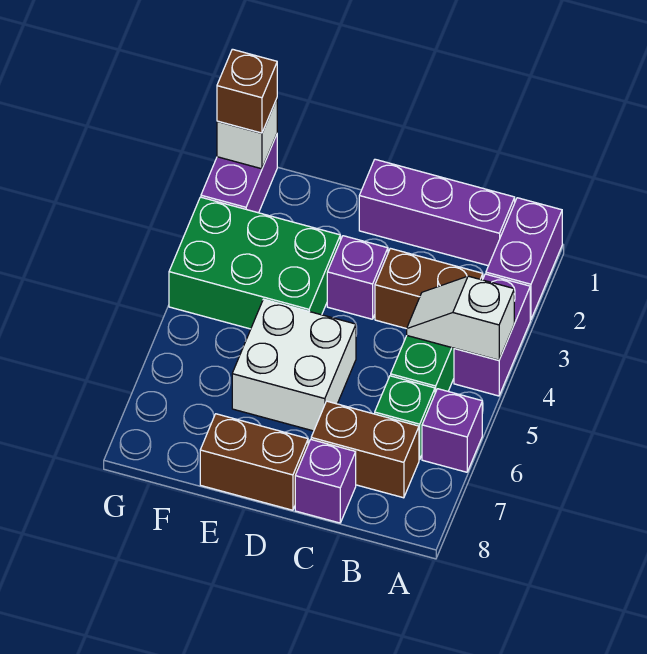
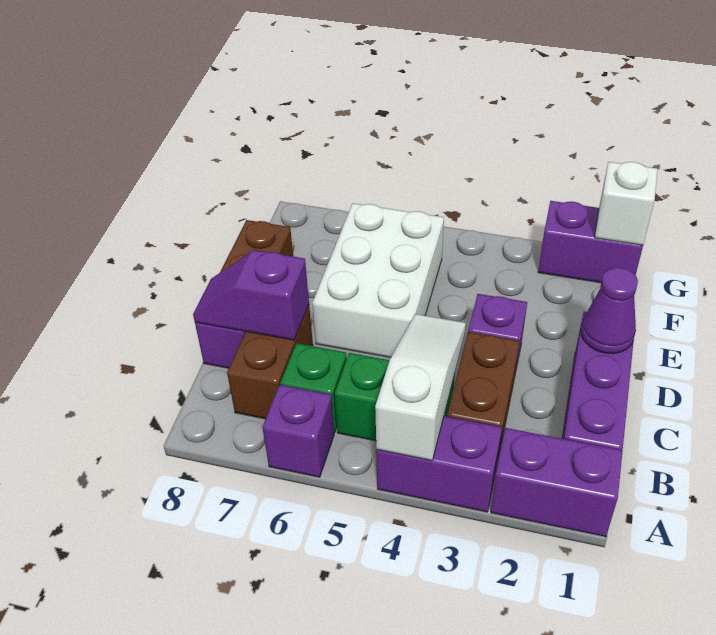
white slope A4:B4 level 2 top A -> white slope A4:C4 level 2 top A
none -> purple slope C7:C8 level 2 top 7
none -> purple cone D1 level 2
white brick D5:E6 level 1 -> white brick D5:F6 level 1
green brick E3:G4 level 1 -> none
brown brick G1 level 3 -> none

